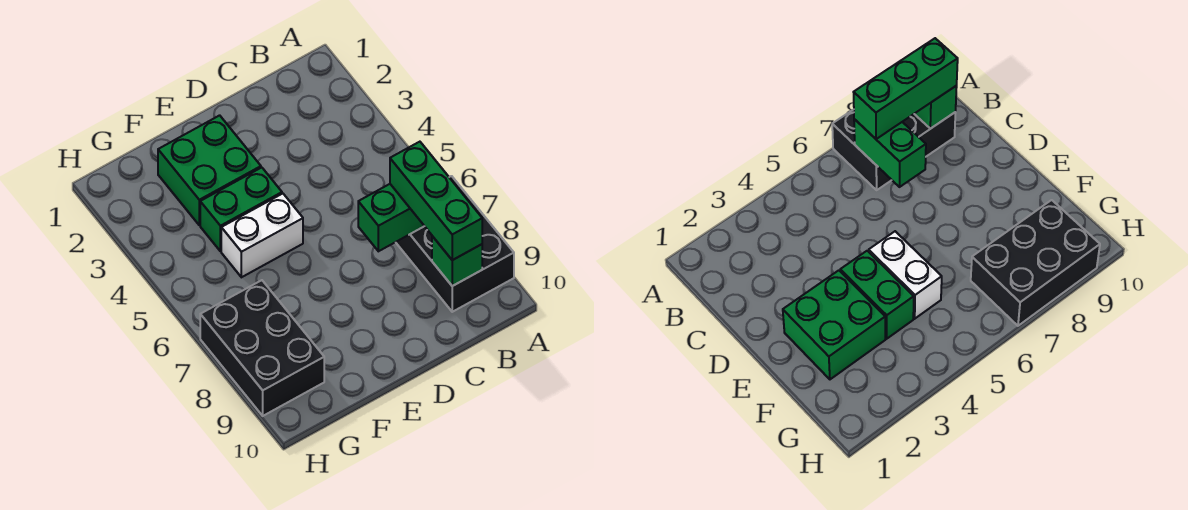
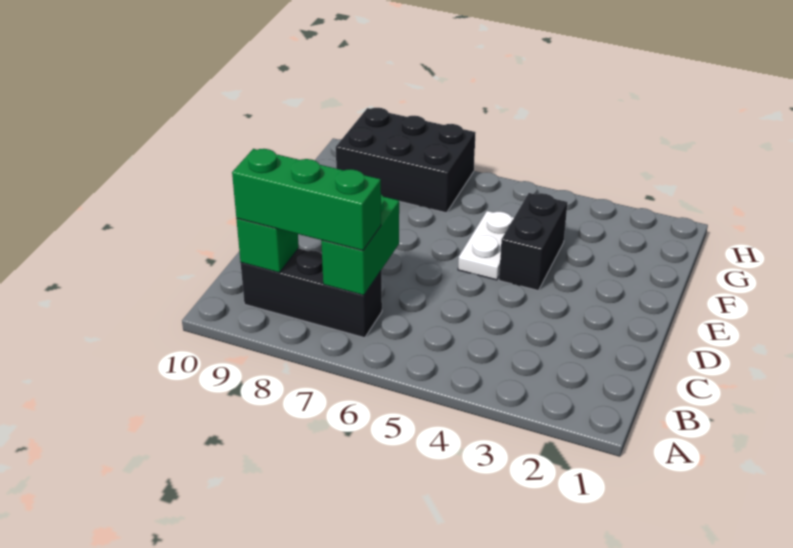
black brick A7:B9 level 1 -> black brick B7:B9 level 1
green brick E2:F3 level 1 -> none
green brick E4:F4 level 1 -> black brick E4:F4 level 1
white brick E5:F5 level 1 -> white plate E5:F5 level 1

